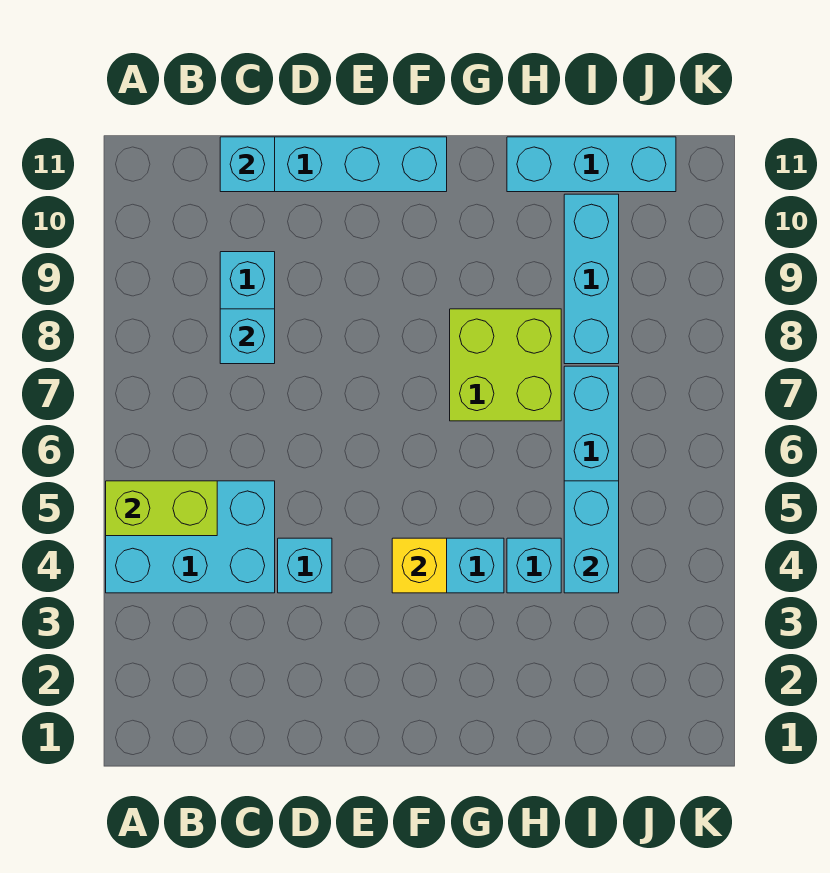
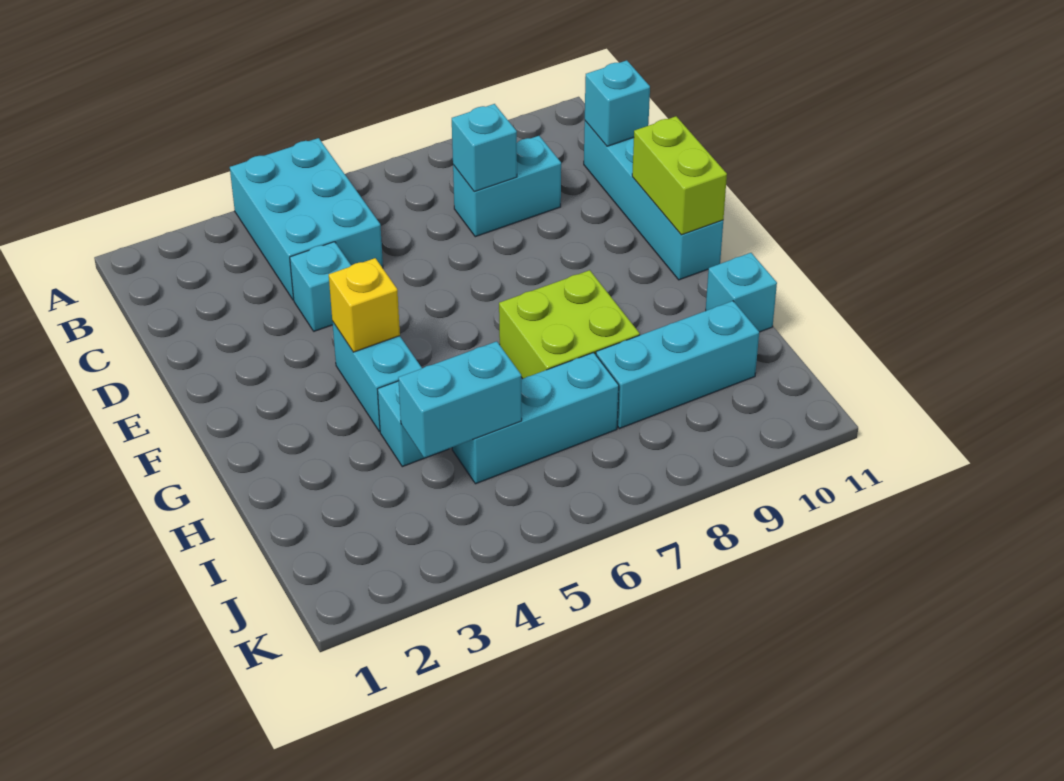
lime brick A5:B5 level 2 -> lime brick E11:F11 level 2
cyan brick H11:J11 level 1 -> cyan brick H11 level 1

